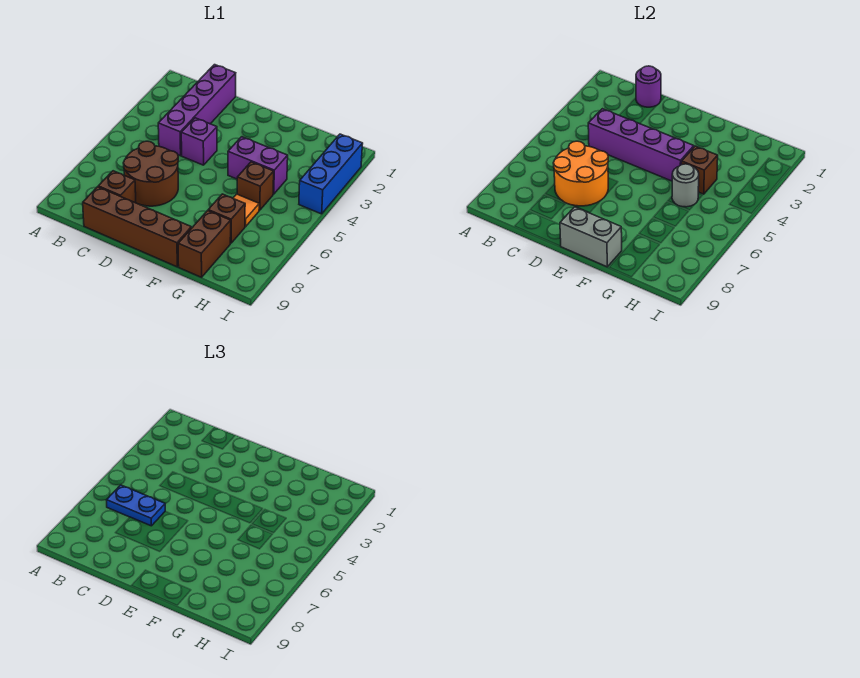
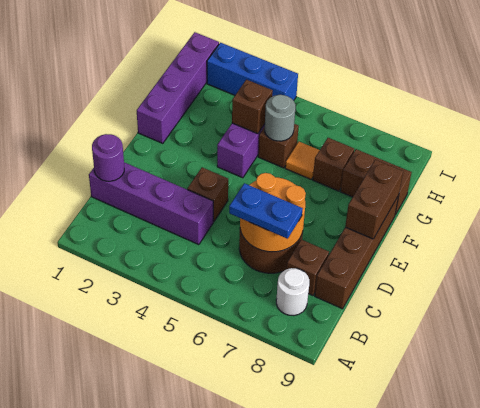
blue plate B6:C6 level 3 -> blue plate C6:C7 level 3
none -> white round brick B8 level 1
purple brick C4:F4 level 2 -> purple brick F1:I1 level 1
purple brick D4 level 1 -> brown brick D4 level 1
grey brick E9:F9 level 2 -> brown brick E9:F9 level 2

